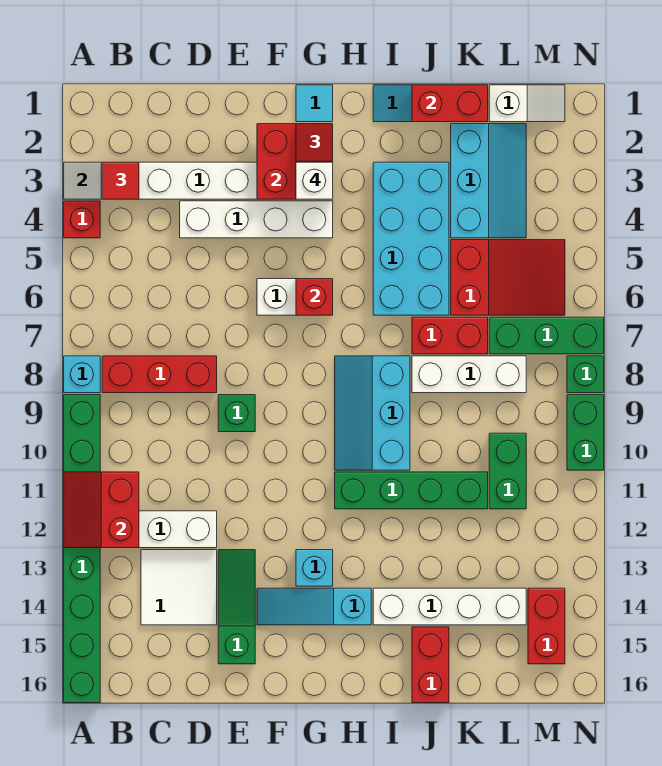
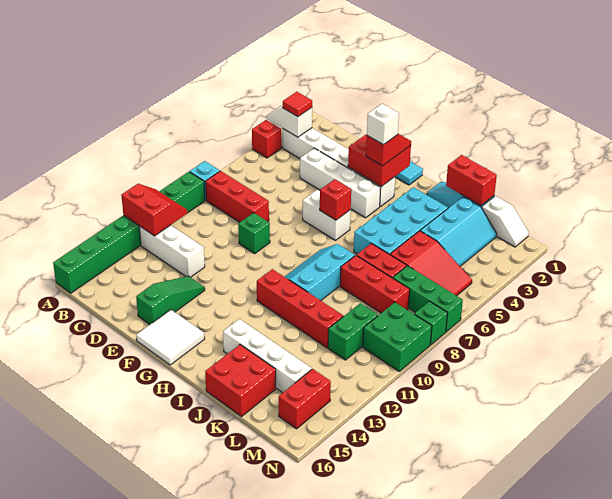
red slope A11:B12 level 2 top B -> red slope A11:B12 level 2 top 12
white tile C13:D14 level 1 -> white tile F15:G16 level 1
cyan slope F14:H14 level 1 top H -> none
cyan brick G13 level 1 -> none
green brick H11:K11 level 1 -> red brick H11:K11 level 1
white brick J8:L8 level 1 -> red brick J8:L8 level 1
red brick J15:J16 level 1 -> red brick J15:K16 level 1
green brick N9:N10 level 1 -> green brick M9:N10 level 1

